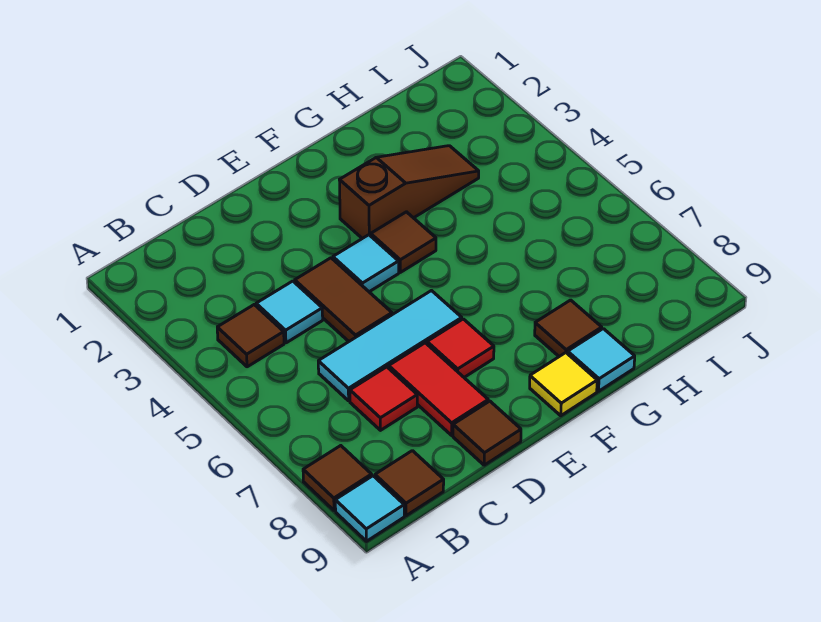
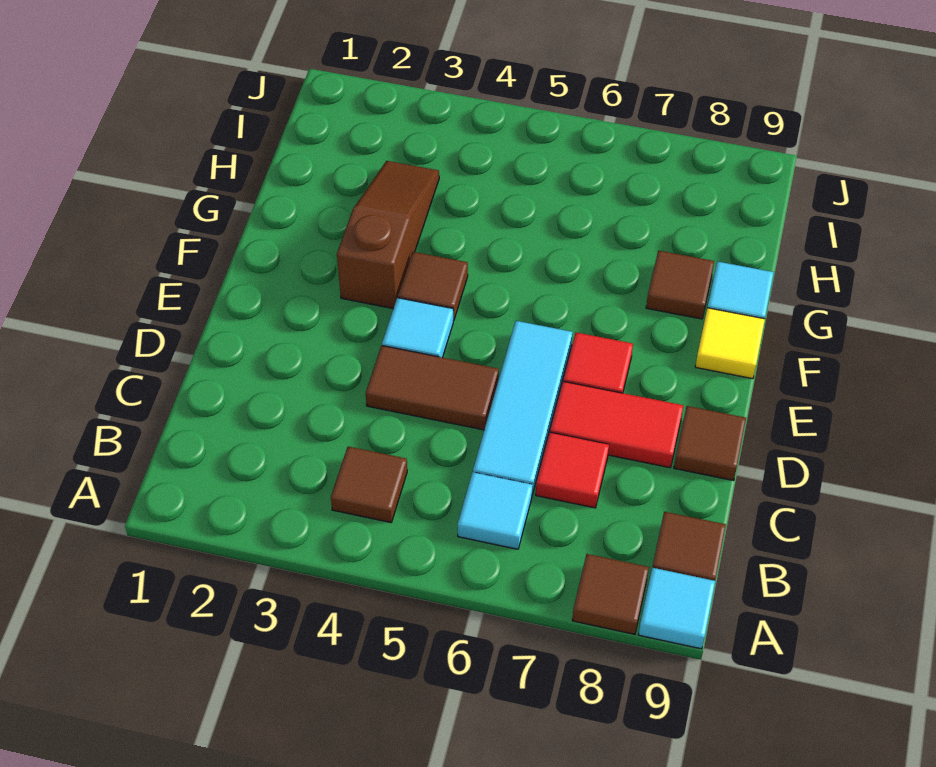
cyan tile C4 level 1 -> cyan tile B6 level 1

